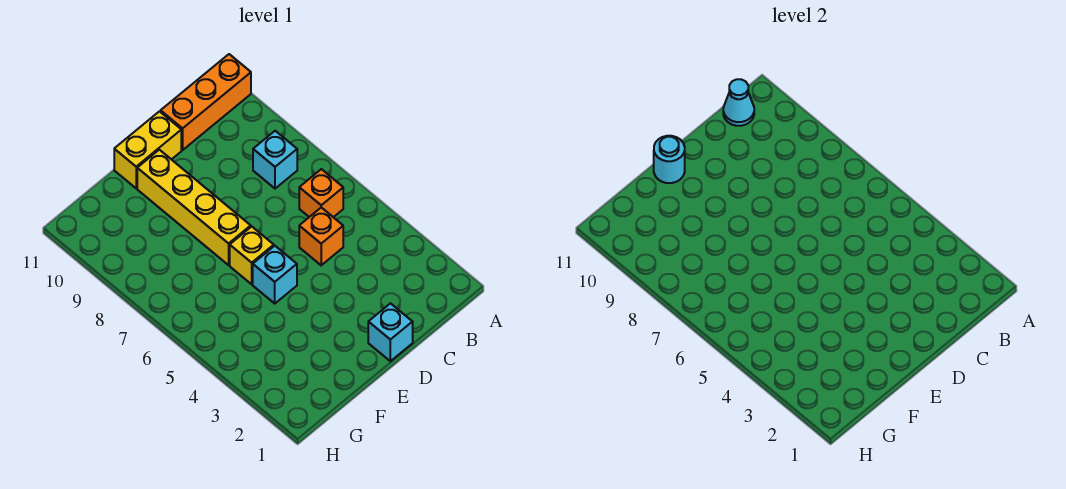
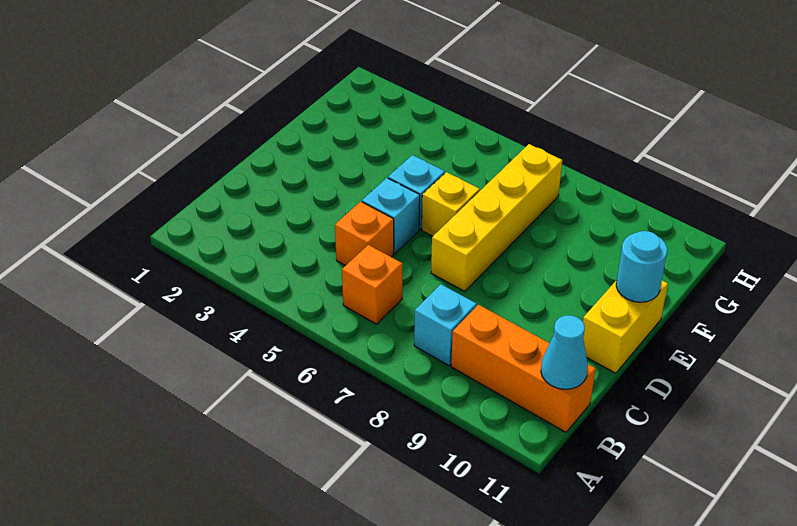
orange brick A11:C11 level 1 -> orange brick B9:B11 level 1
cyan brick D1 level 1 -> cyan brick D5 level 1
yellow brick E7:E10 level 1 -> yellow brick D7:G7 level 1

